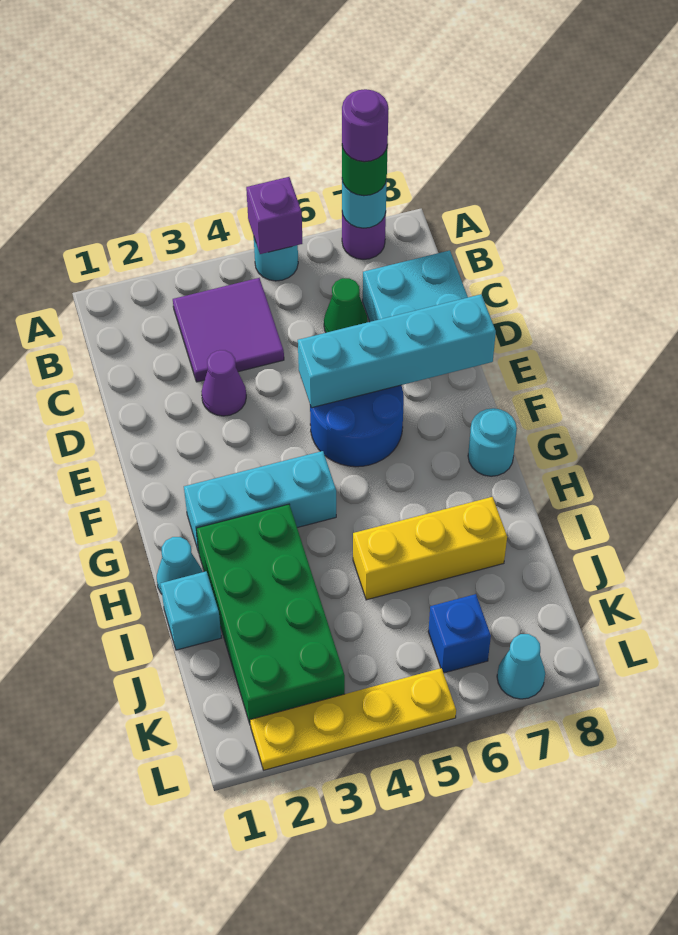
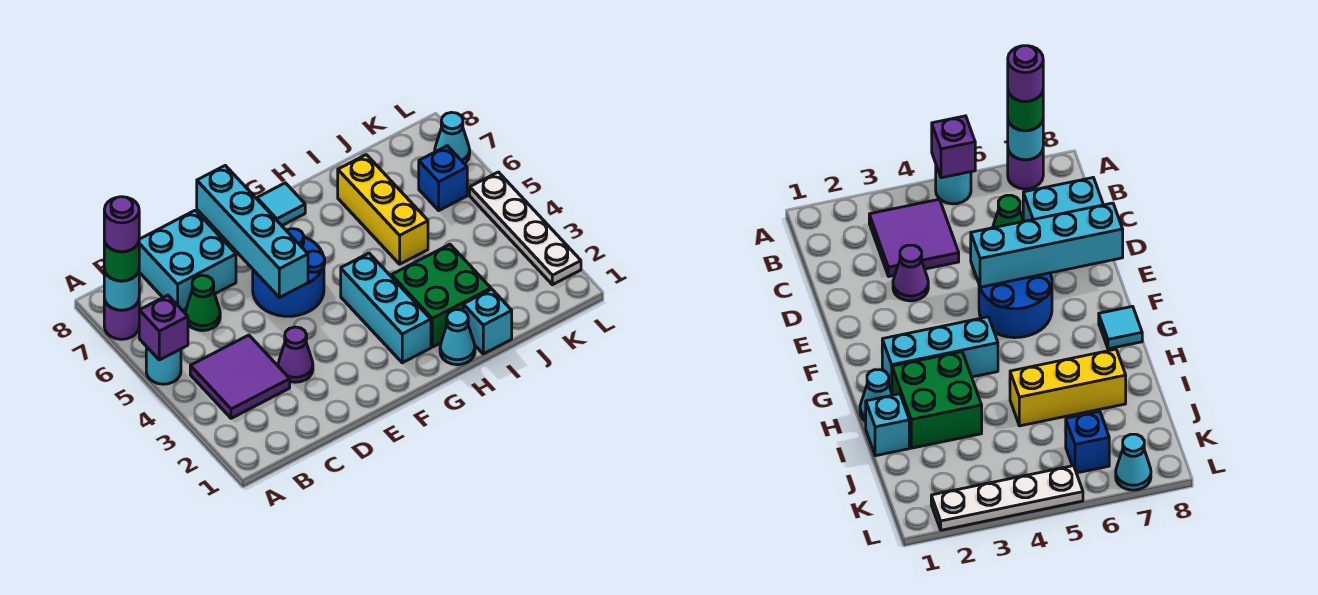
cyan round brick G8 level 1 -> cyan tile G8 level 1
green brick H2:K3 level 1 -> green brick H2:I3 level 1
yellow plate L2:L5 level 1 -> white plate L2:L5 level 1

